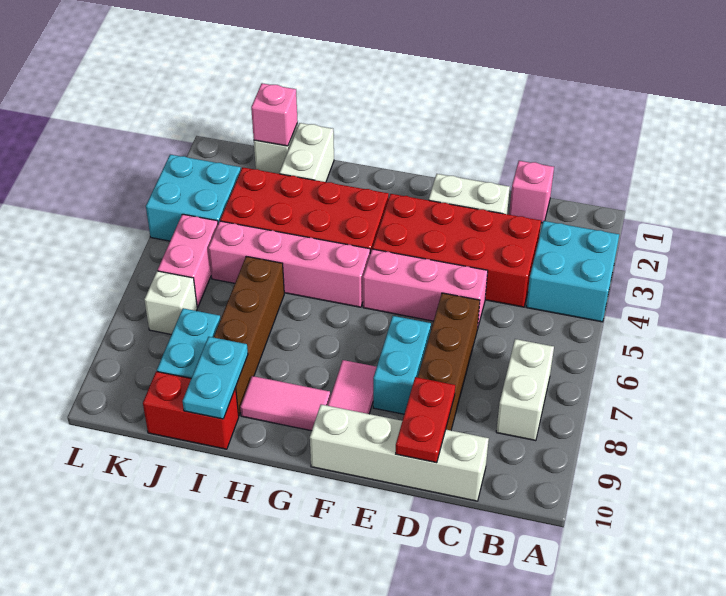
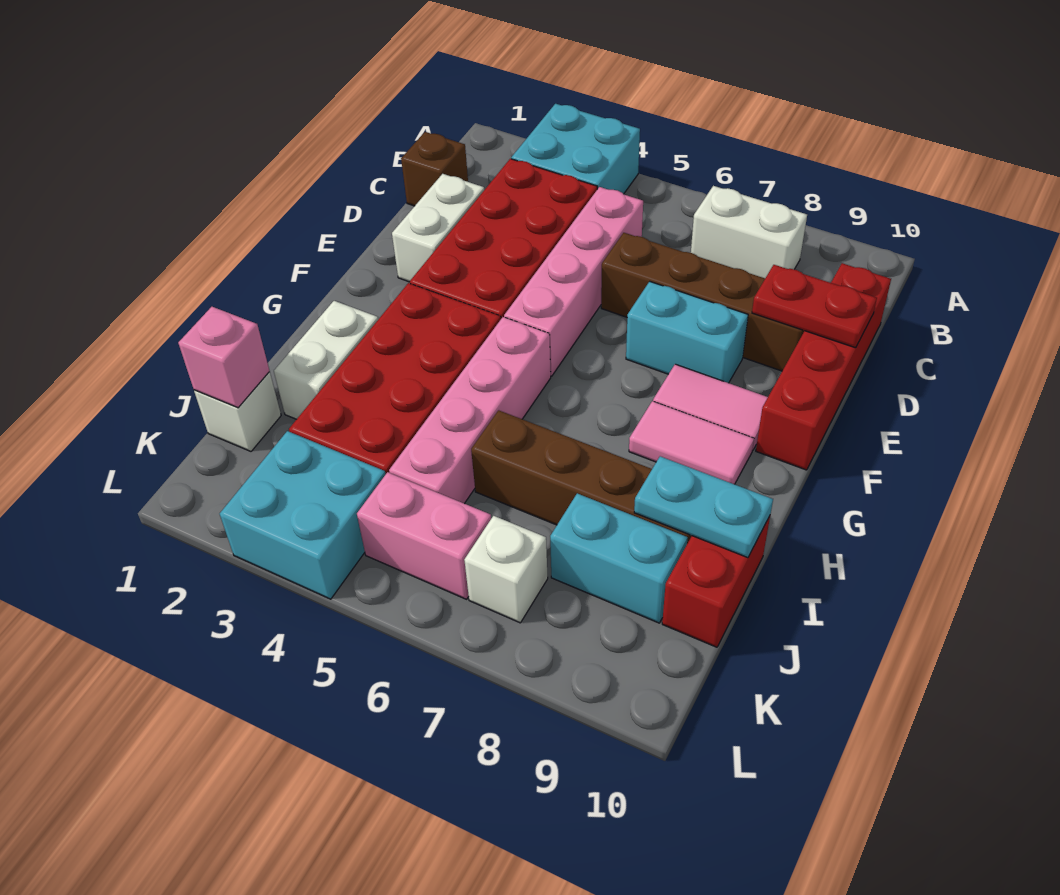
pink brick C1 level 1 -> brown brick C1 level 1
white brick C10:F10 level 1 -> red brick C10:F10 level 1
pink brick D5:F5 level 1 -> pink brick C5:F5 level 1
pink tile G9:H9 level 1 -> pink tile G8:G9 level 1
white brick I1:I2 level 1 -> white brick H2:I2 level 1

